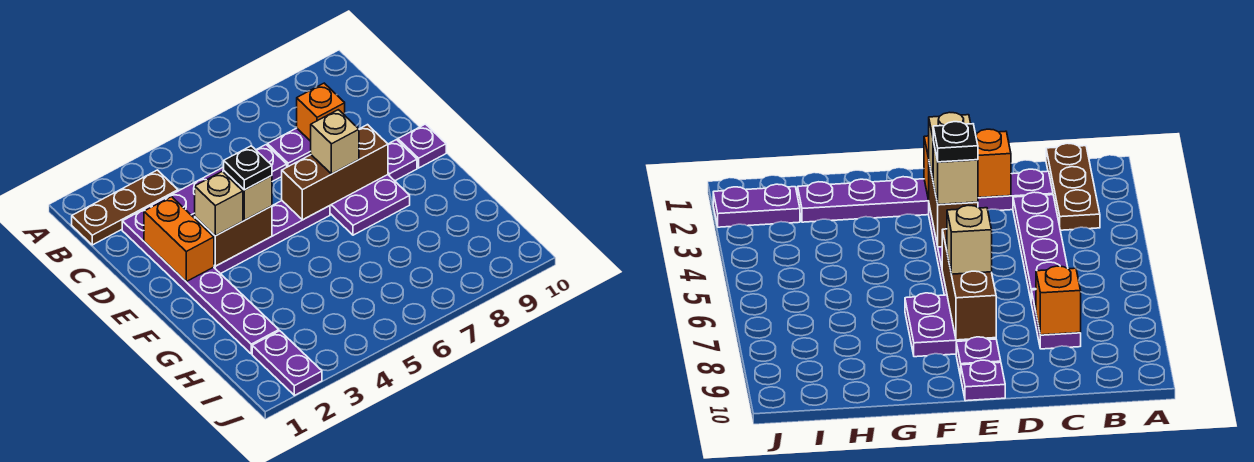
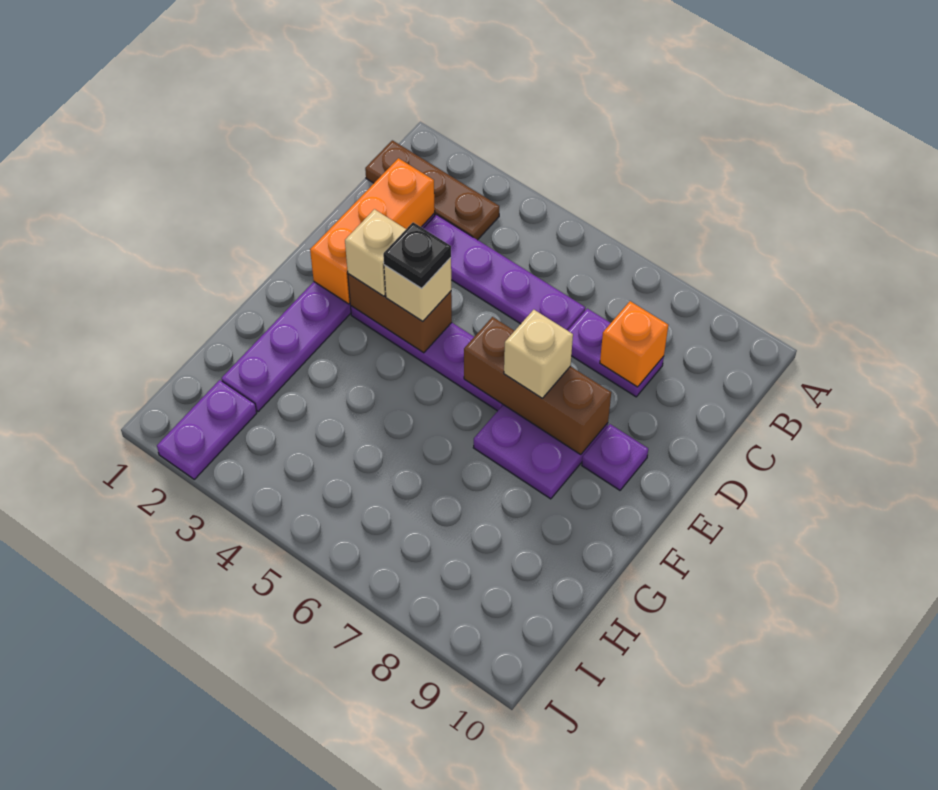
orange brick D2:E2 level 2 -> orange brick C2:E2 level 2
purple plate E10 level 1 -> none

